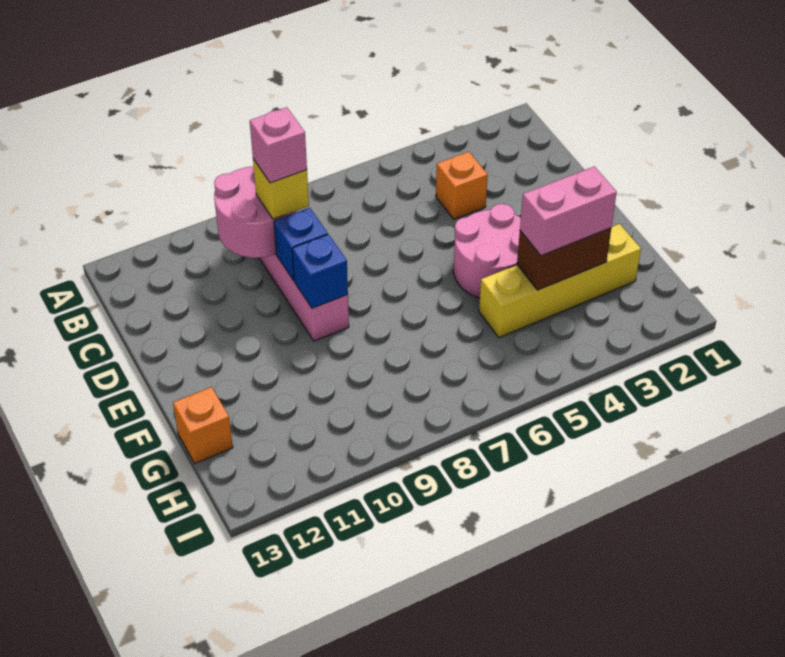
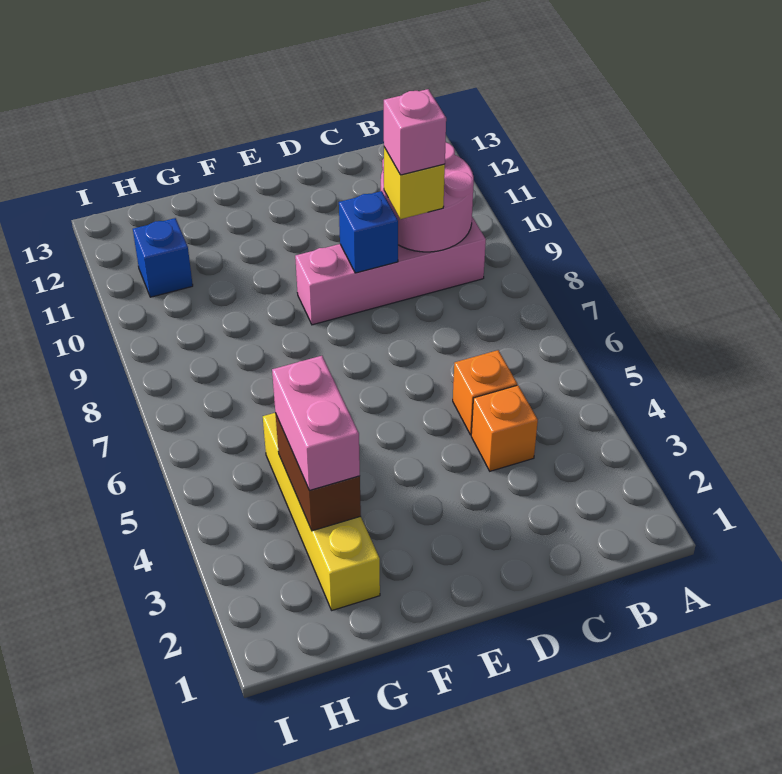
pink round brick E4:F5 level 1 -> none
blue brick E9 level 2 -> blue brick H11 level 1
orange brick G13 level 1 -> orange brick C5 level 1

